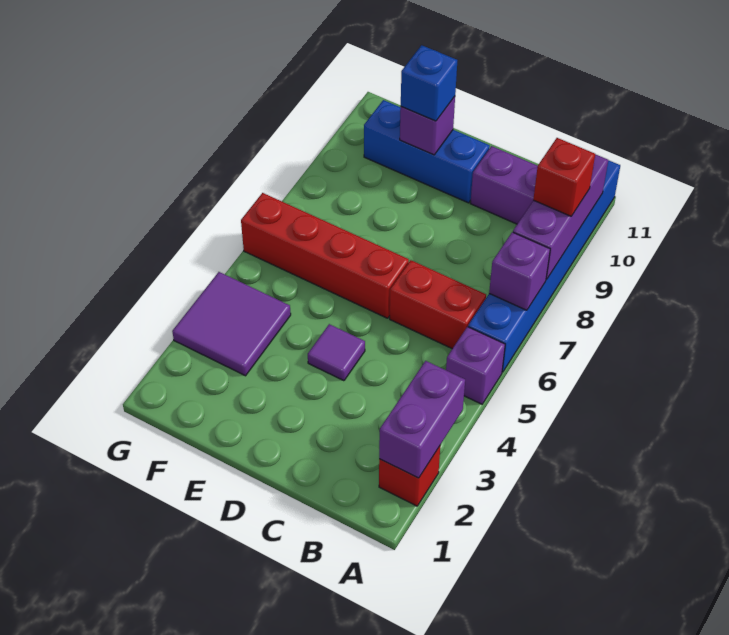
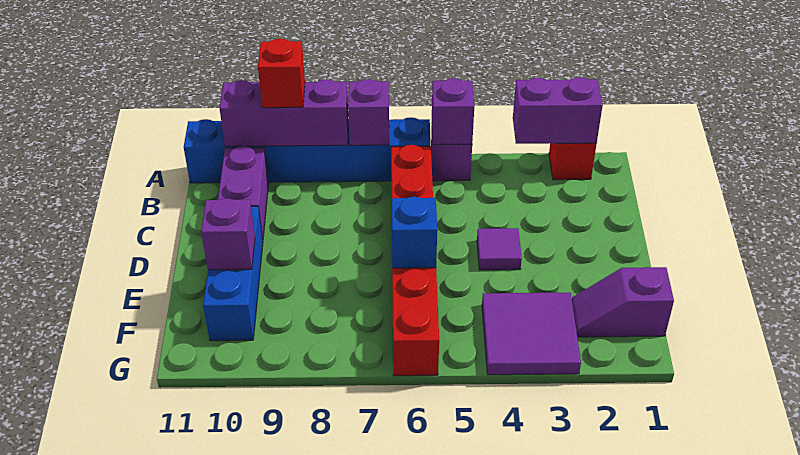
none -> purple brick A5 level 2
blue brick E10 level 3 -> blue brick E6 level 2
none -> purple slope F1:F2 level 1 top 1

